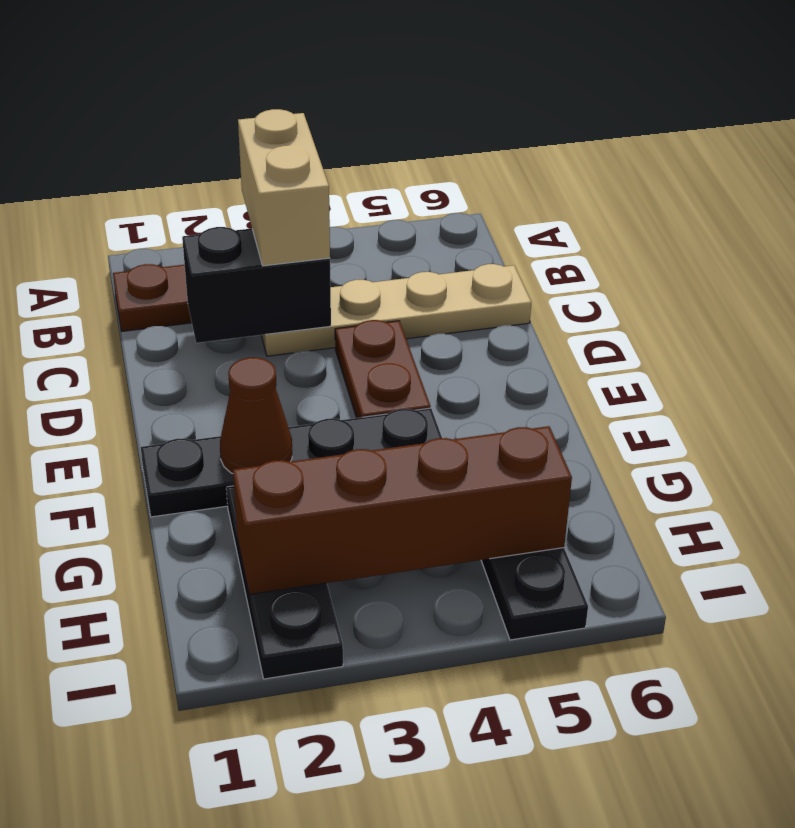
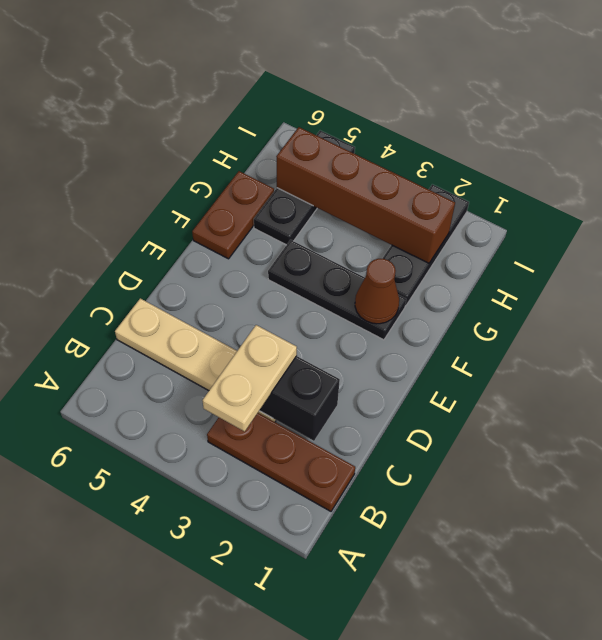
tan brick B3:C3 level 3 -> tan plate B3:C3 level 3
brown plate D4:E4 level 1 -> brown plate F6:G6 level 1
black plate F1:F4 level 1 -> black plate F2:F4 level 1

